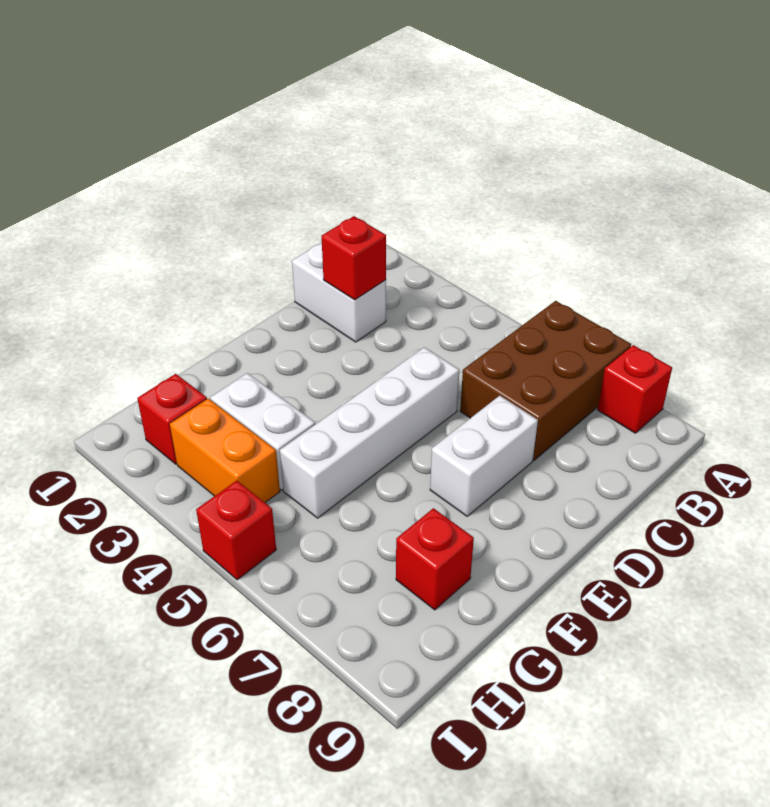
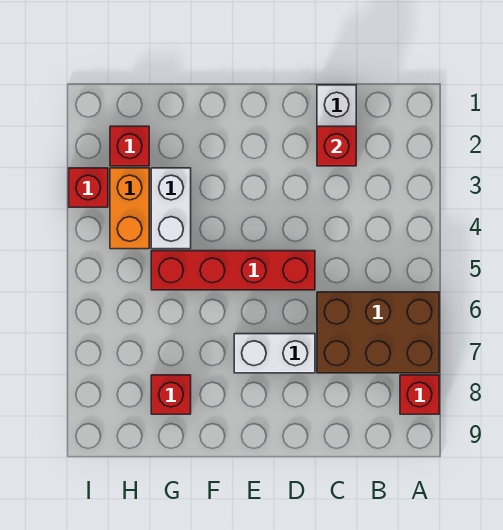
white brick D5:G5 level 1 -> red brick D5:G5 level 1
red brick I5 level 1 -> red brick I3 level 1

